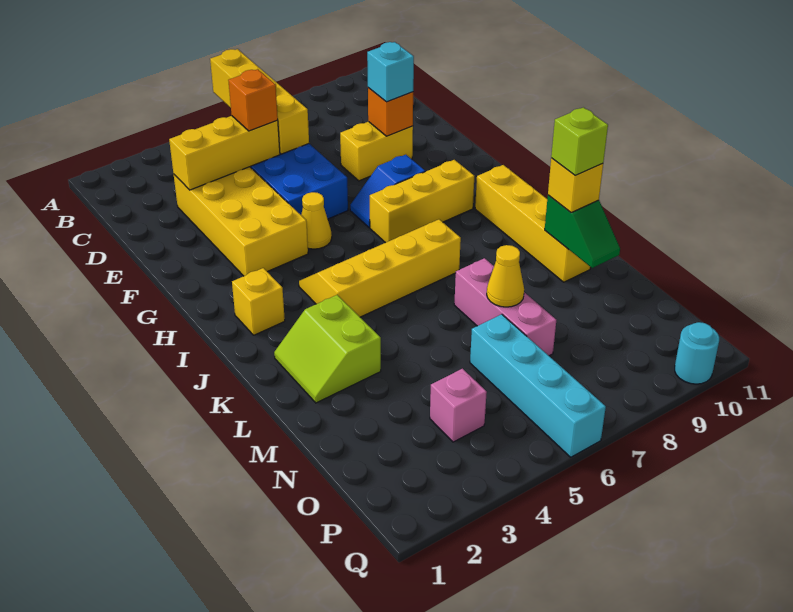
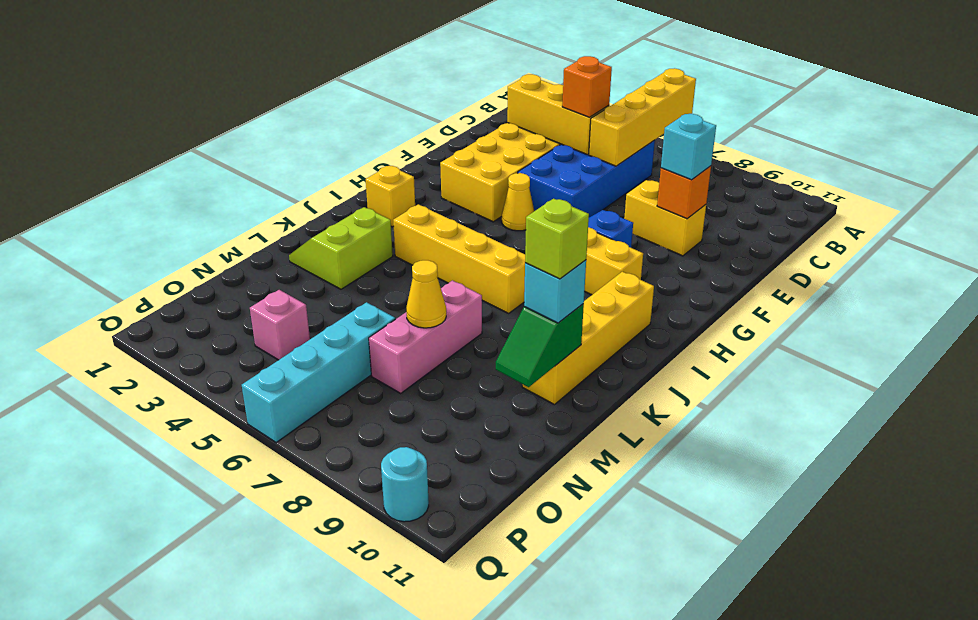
yellow brick L10 level 3 -> cyan brick L10 level 3

